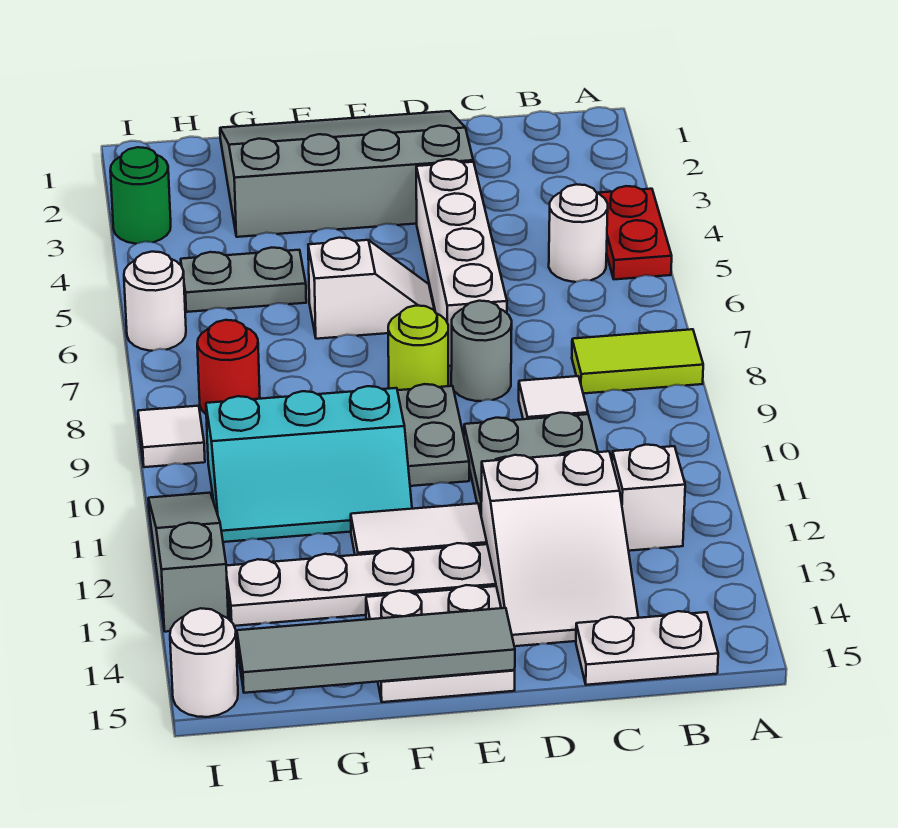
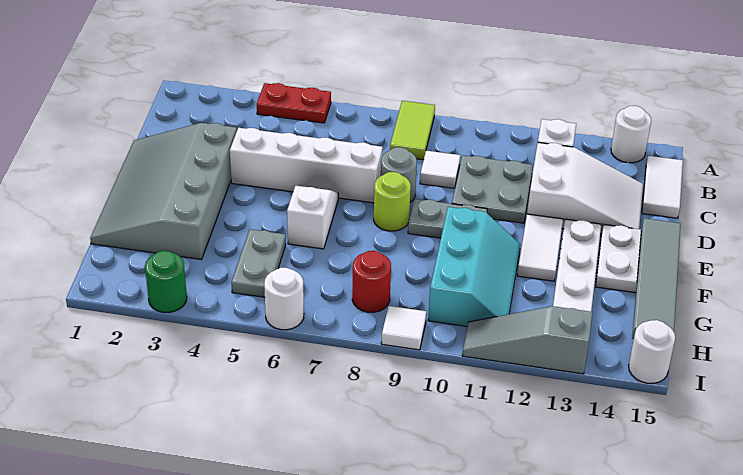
white round brick B5 level 1 -> white round brick A14 level 1
white plate B15:C15 level 1 -> white tile B15:C15 level 1

